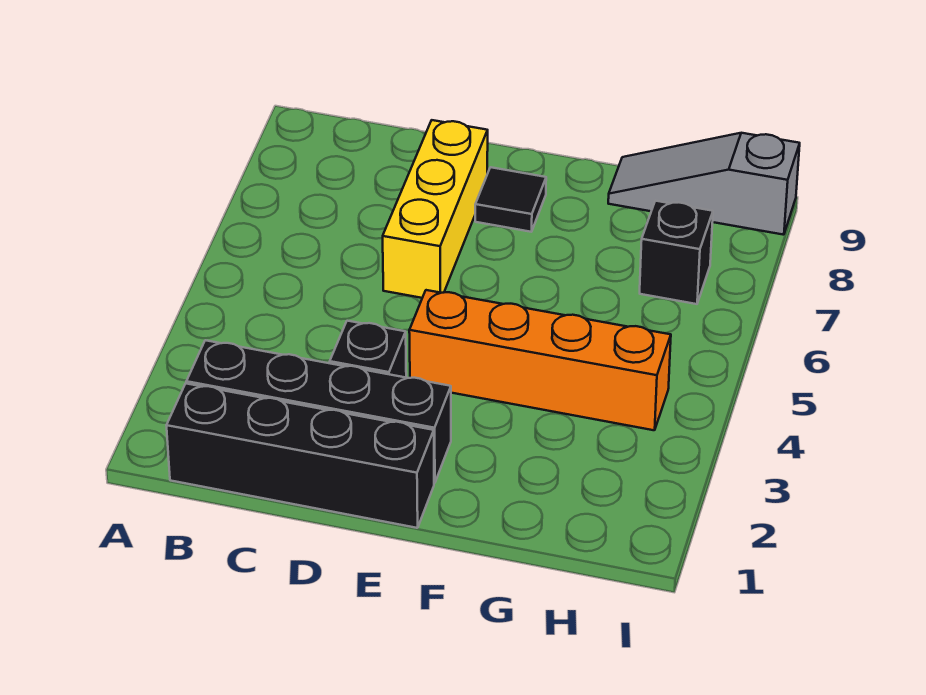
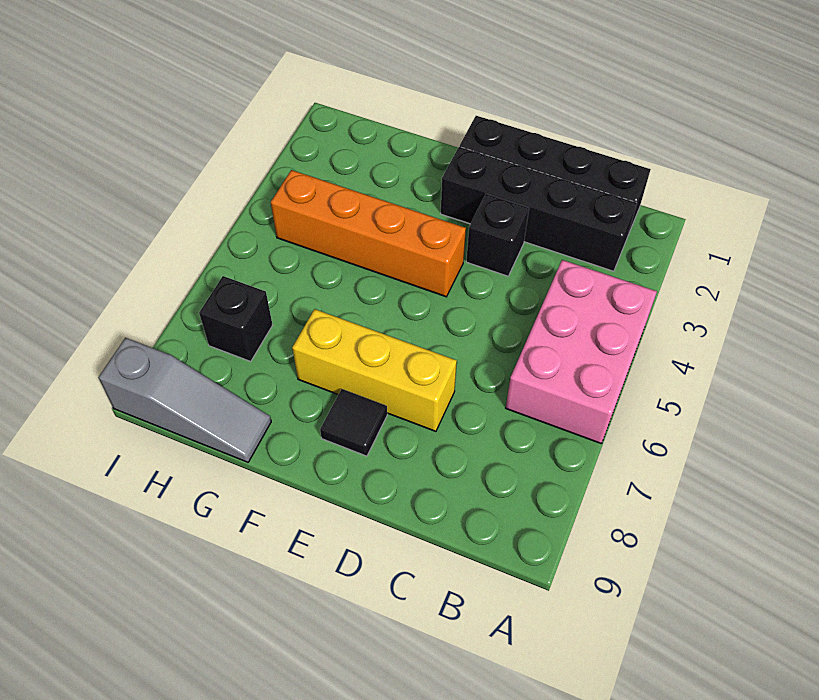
none -> pink brick A4:B6 level 1
yellow brick D6:D8 level 1 -> yellow brick D7:F7 level 1

